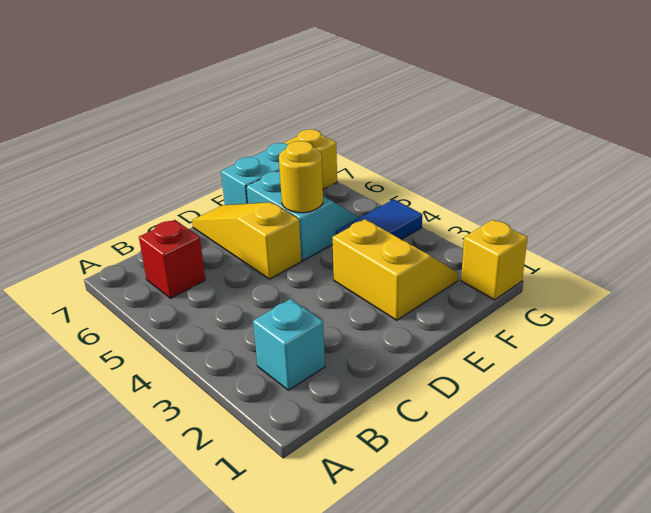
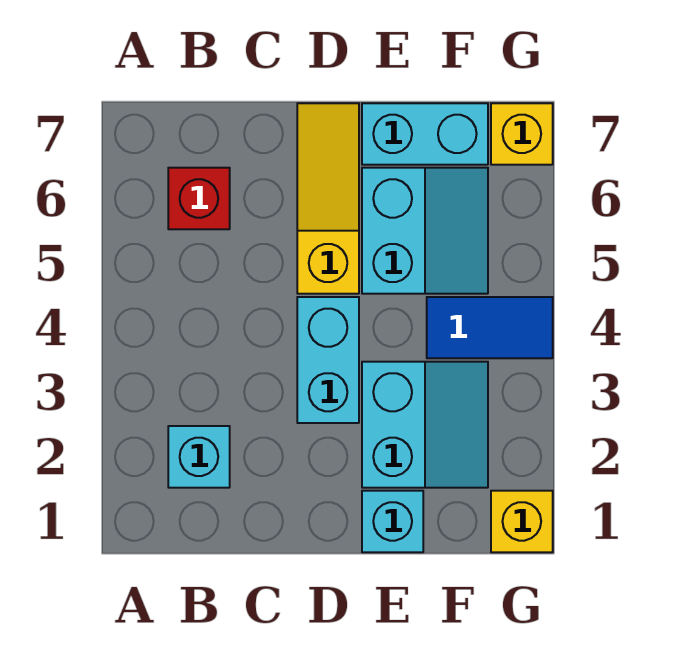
none -> cyan brick D3:D4 level 1
none -> cyan brick E1 level 1
yellow slope E2:F3 level 1 top E -> cyan slope E2:F3 level 1 top E
yellow round brick E5 level 2 -> none

